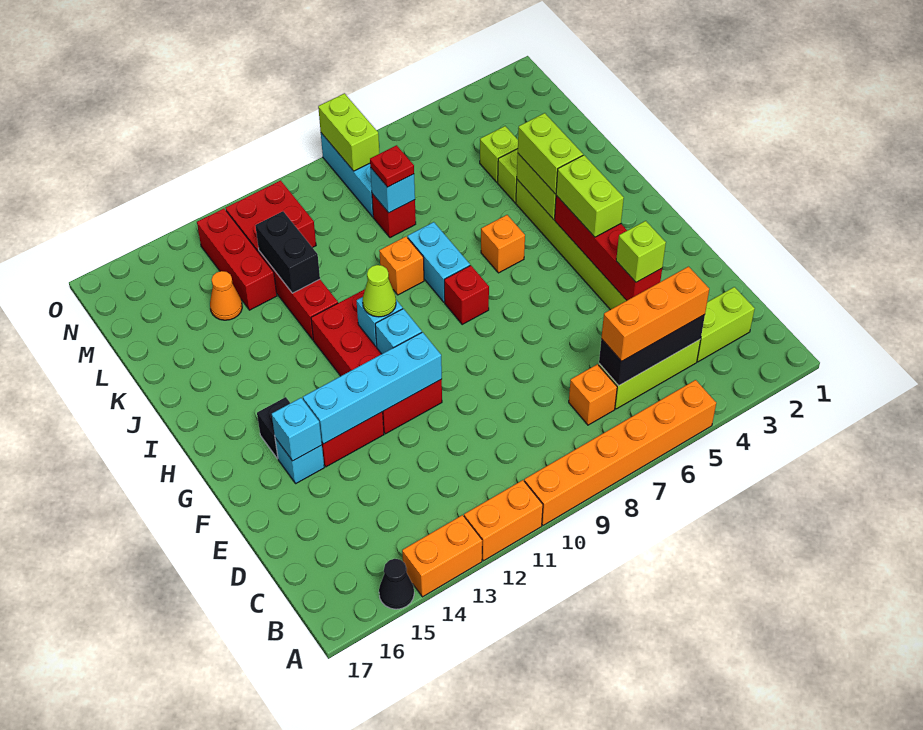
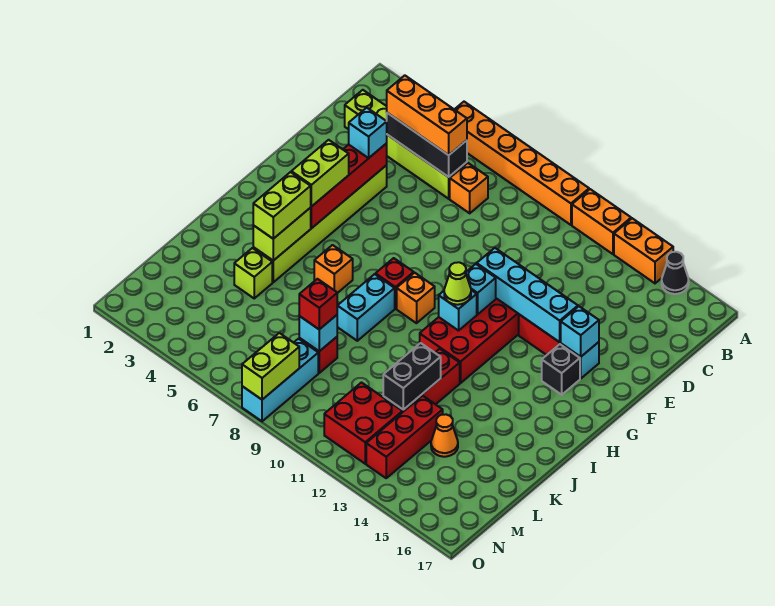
lime brick E4 level 3 -> cyan brick E4 level 3
orange brick J9 level 1 -> orange brick H9 level 1
lime brick L4 level 1 -> none
red plate L8 level 3 -> red brick L8 level 3

